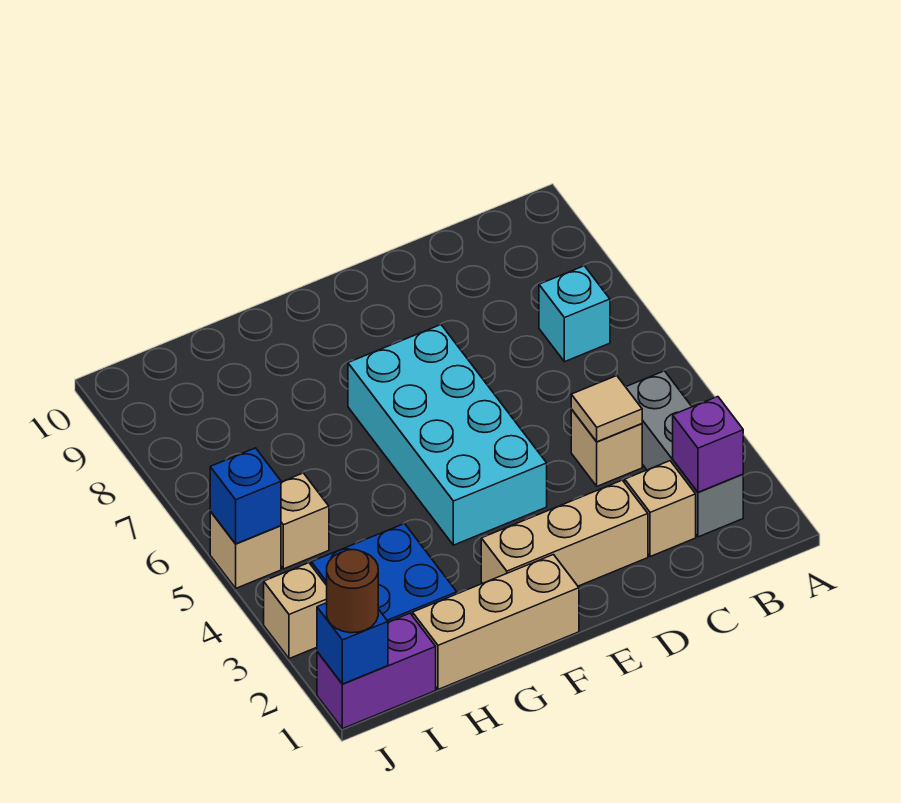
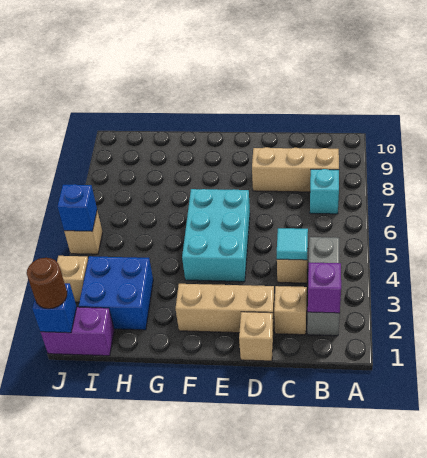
tan tile C4 level 2 -> cyan tile C4 level 2
cyan brick E4:F7 level 1 -> cyan brick E4:F6 level 1
tan brick F1:H1 level 1 -> tan brick B8:D8 level 1
tan brick I5 level 1 -> tan brick D1 level 1

